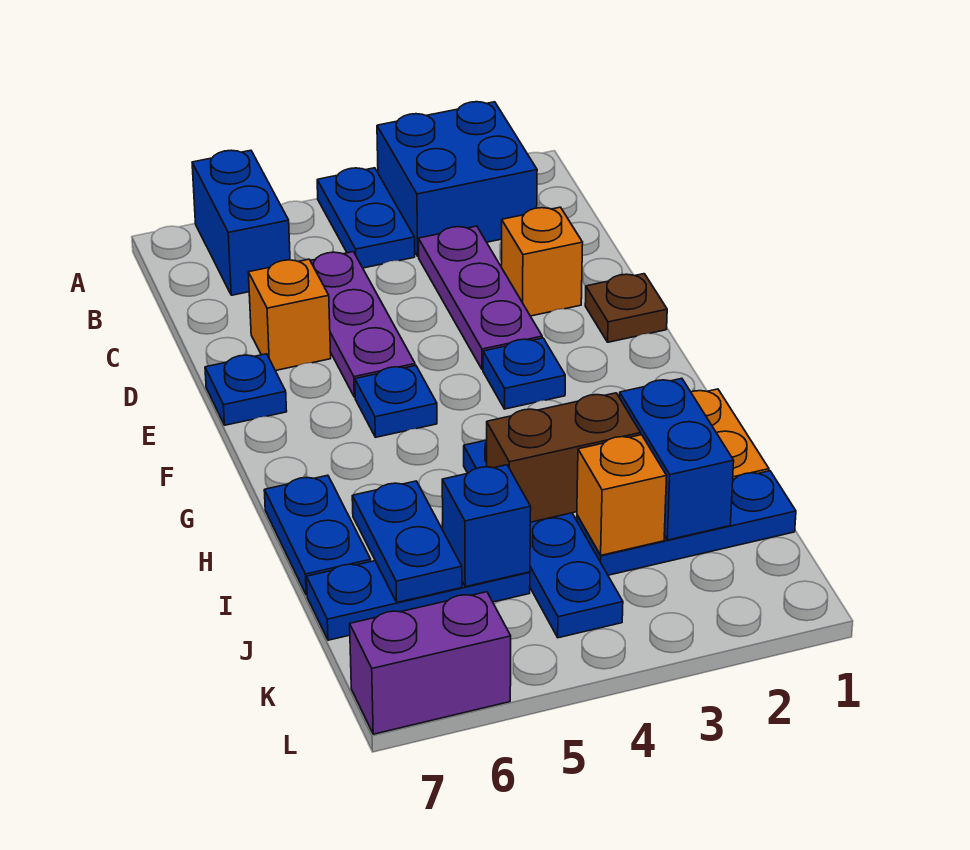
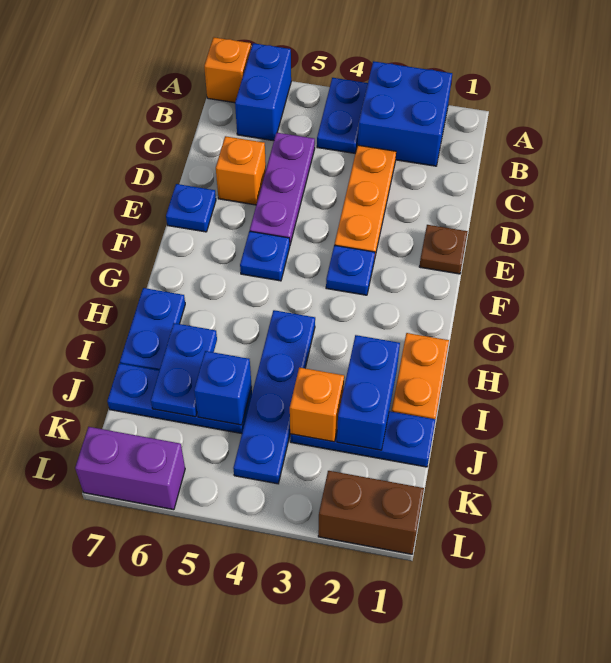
purple plate C3:E3 level 1 -> orange plate C3:E3 level 1
orange brick D2 level 1 -> orange brick A7 level 1
brown brick I3:I4 level 2 -> brown brick L1:L2 level 1

